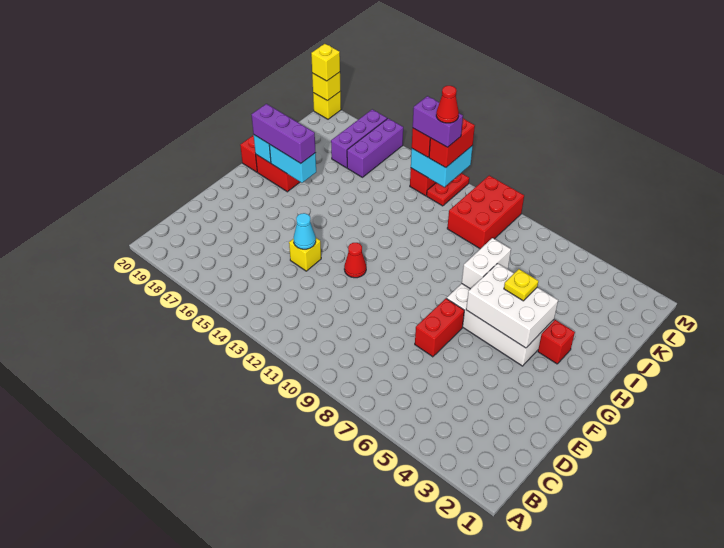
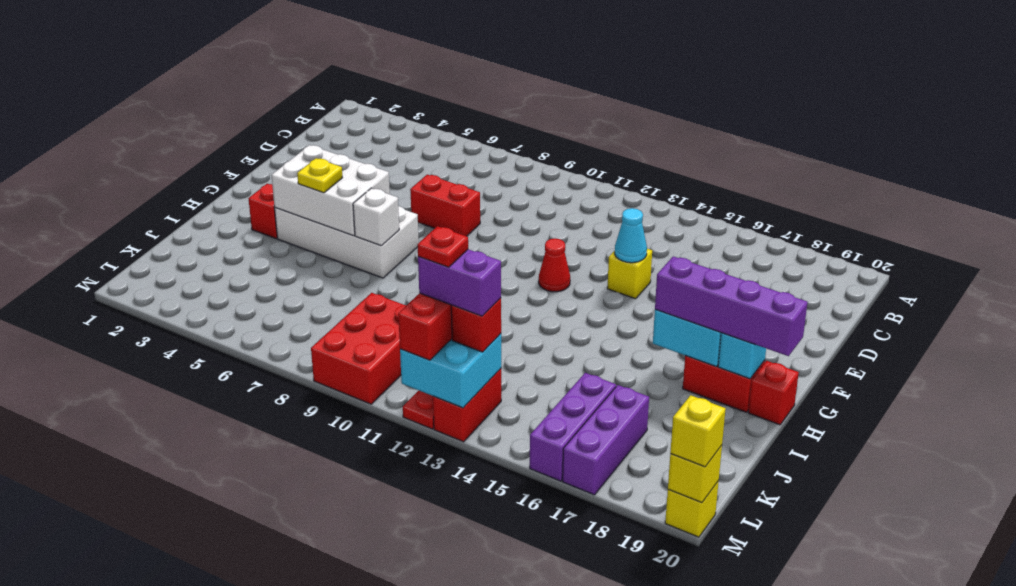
red brick E7:F7 level 1 -> red brick E7:E8 level 1
white brick H7:I7 level 2 -> white brick H7 level 2
purple brick H17:H19 level 3 -> purple brick H17:H20 level 3
red cone L12 level 5 -> red plate L12 level 5

